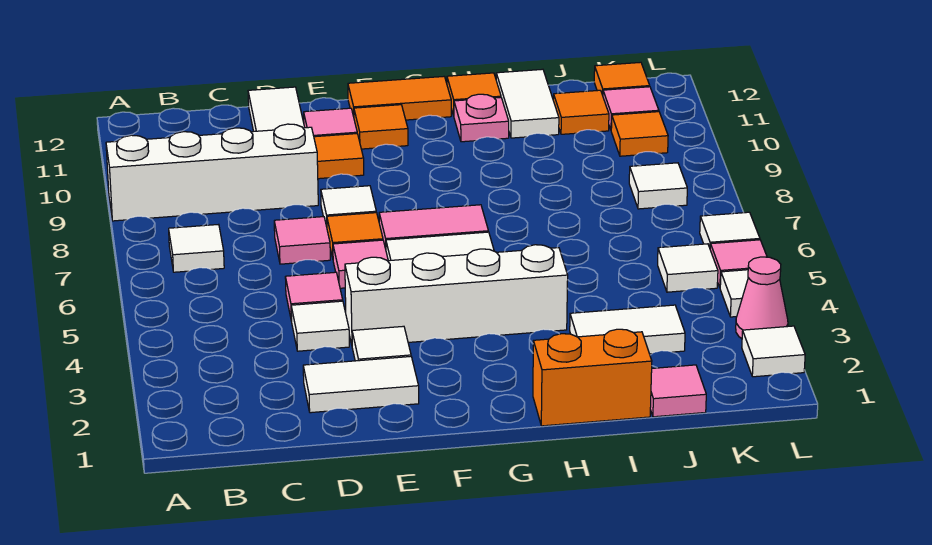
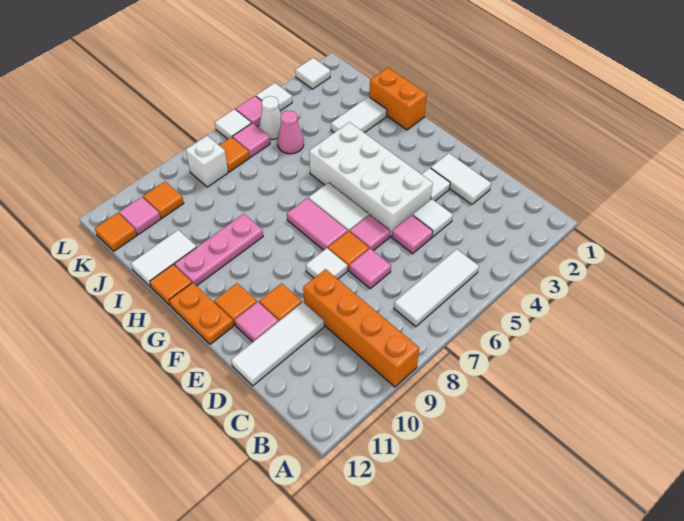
white brick A9:D9 level 1 -> orange brick A9:D9 level 1
white tile B7 level 1 -> white tile B5:B7 level 1
white brick E4:H4 level 1 -> white brick E4:H5 level 1
orange tile F12:G12 level 1 -> orange plate F12:G12 level 1
pink plate H11 level 1 -> pink plate H9:H11 level 1
white tile I3:J3 level 1 -> white tile I2:I3 level 1
pink tile J1 level 1 -> pink tile K6 level 1
orange tile J11 level 1 -> orange tile K7 level 1
white tile K5 level 1 -> white cone K5 level 1
white tile K8 level 1 -> white brick K8 level 1
pink cone L3 level 1 -> pink cone J5 level 1

